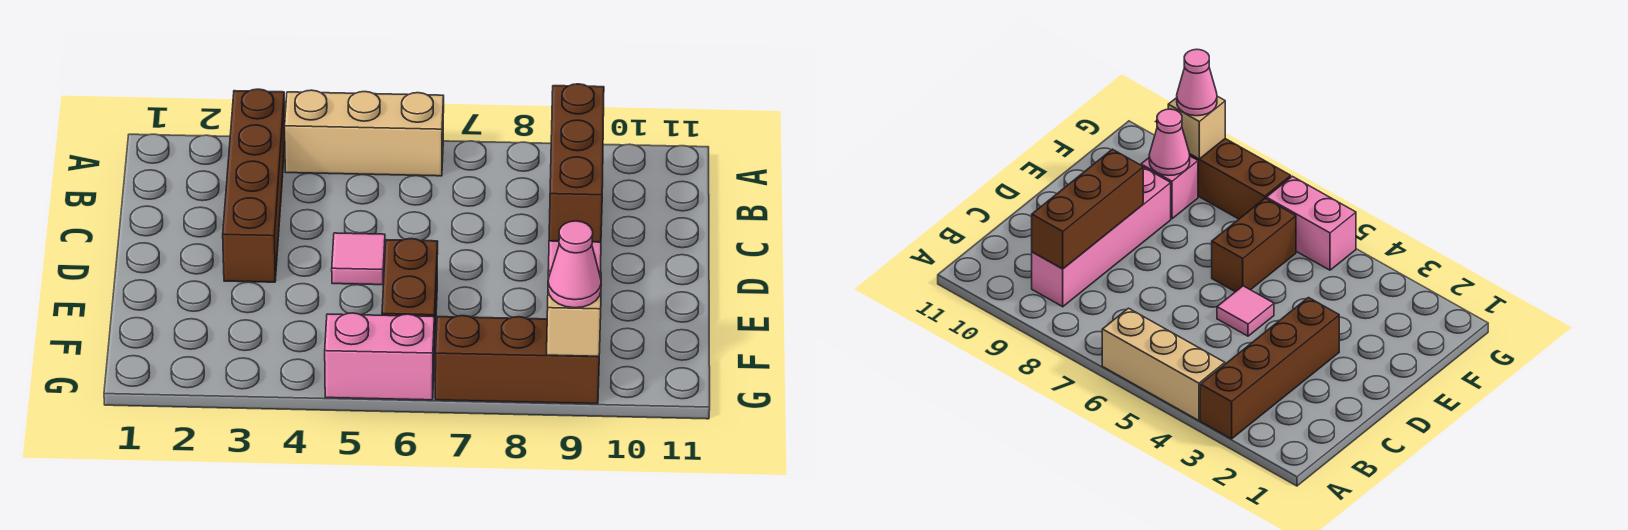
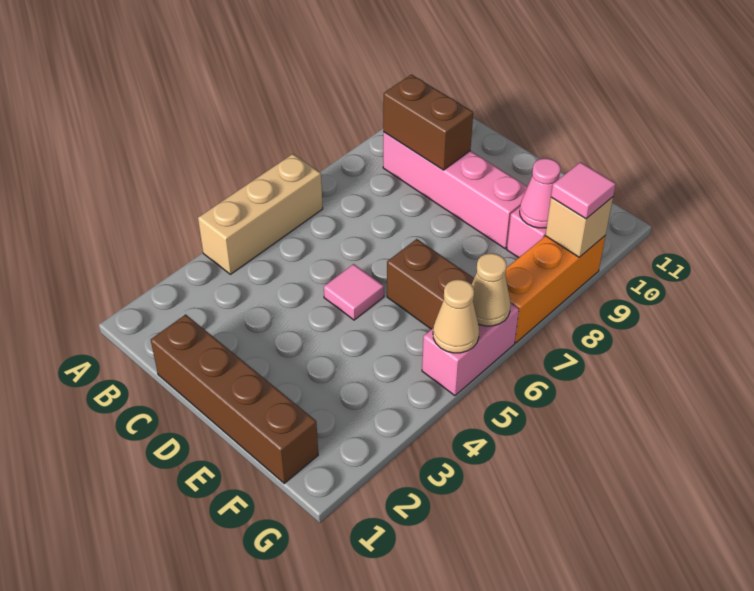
brown brick A3:D3 level 1 -> brown brick C1:F1 level 1
brown brick B9:D9 level 2 -> brown brick B9:C9 level 2
none -> tan cone G5 level 2
none -> tan cone G6 level 2
brown brick G7:G9 level 1 -> orange brick G7:G9 level 1
pink cone G9 level 3 -> pink tile G9 level 3

